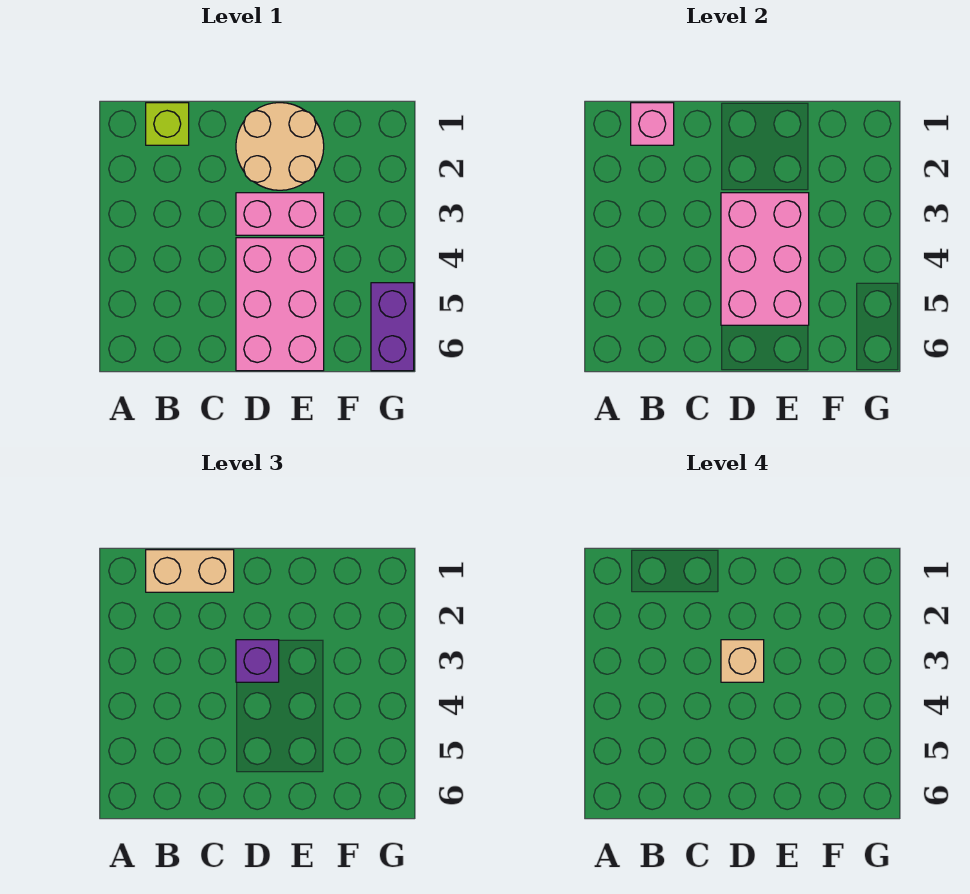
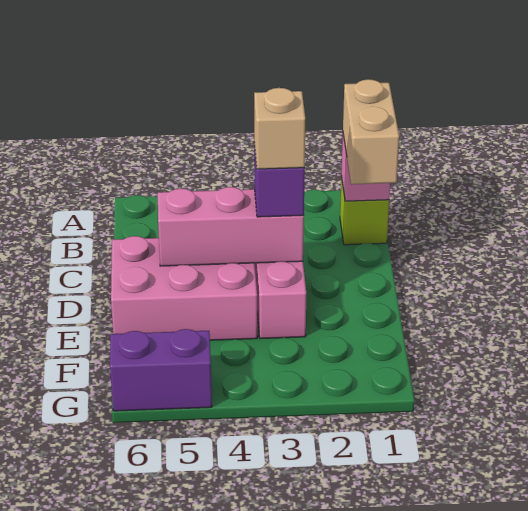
tan round brick D1:E2 level 1 -> none
pink brick D3:E5 level 2 -> pink brick D3:D5 level 2

